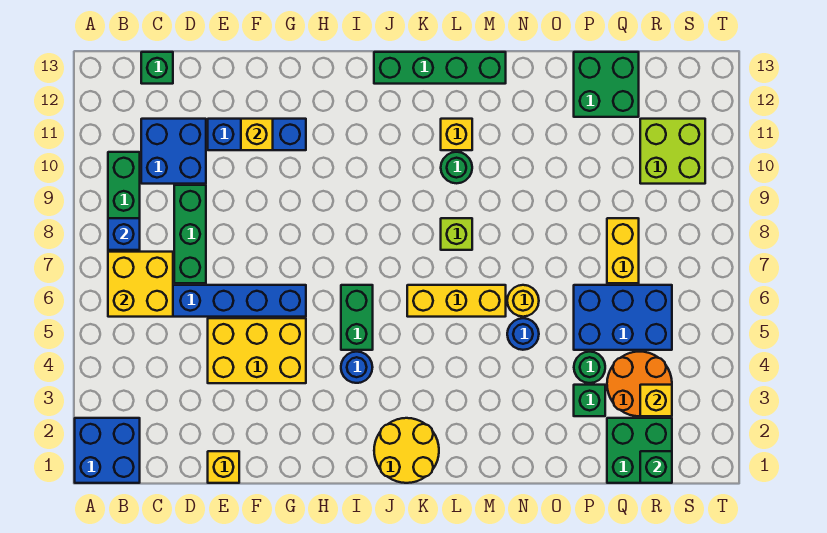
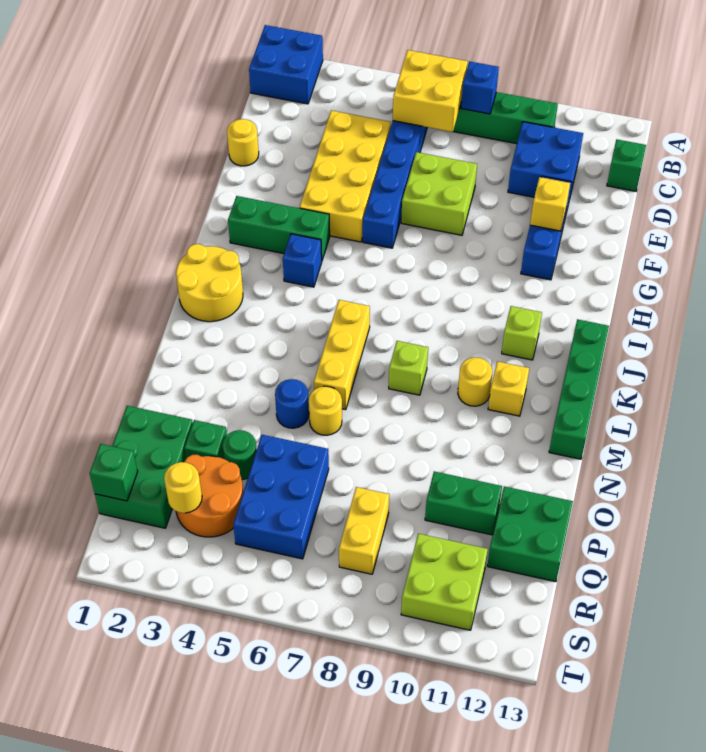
green brick D7:D9 level 1 -> green brick H2:H4 level 1
yellow brick E1 level 1 -> yellow round brick E1 level 1
yellow brick E4:G5 level 1 -> yellow brick D4:G5 level 1
none -> lime brick E7:F8 level 1
blue round brick I4 level 1 -> blue brick I4 level 1
green brick I5:I6 level 1 -> green brick P10:P11 level 1
none -> lime brick J11 level 1
green round brick L10 level 1 -> yellow round brick L10 level 1
green brick Q1:R2 level 1 -> green brick P1:R2 level 1
yellow brick Q7:Q8 level 1 -> yellow brick Q8:R8 level 1
yellow brick R3 level 2 -> yellow round brick R3 level 2

